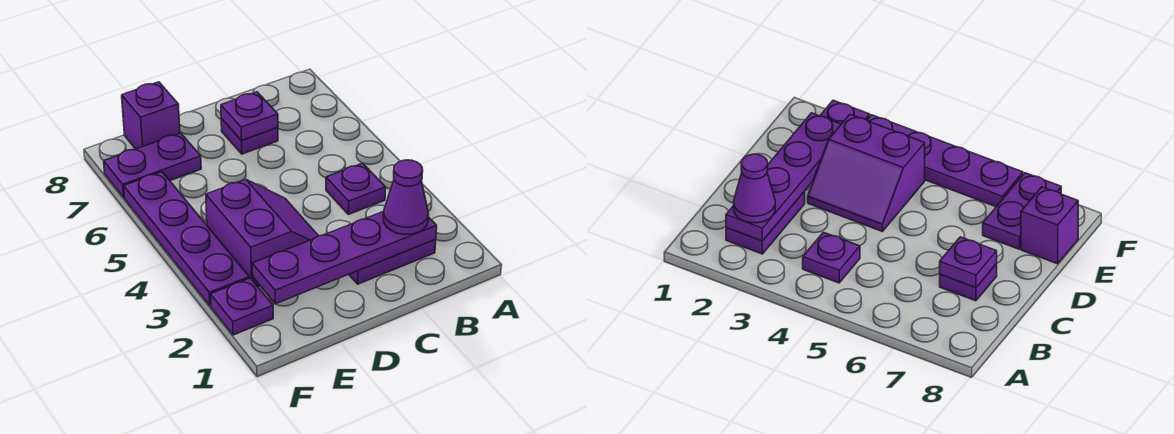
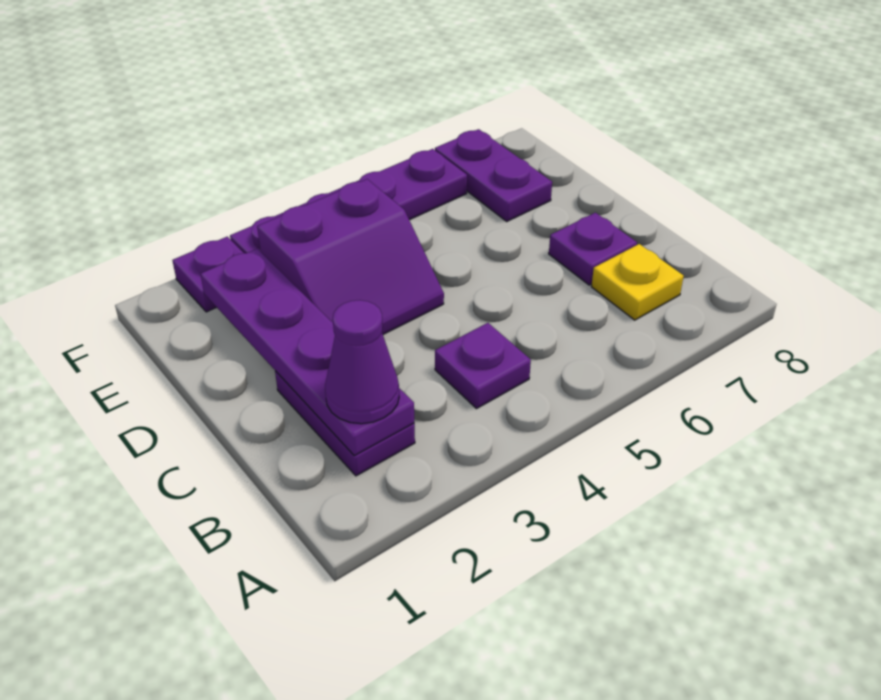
none -> yellow plate B7 level 1
purple plate C7 level 2 -> none
purple brick E8 level 1 -> none

